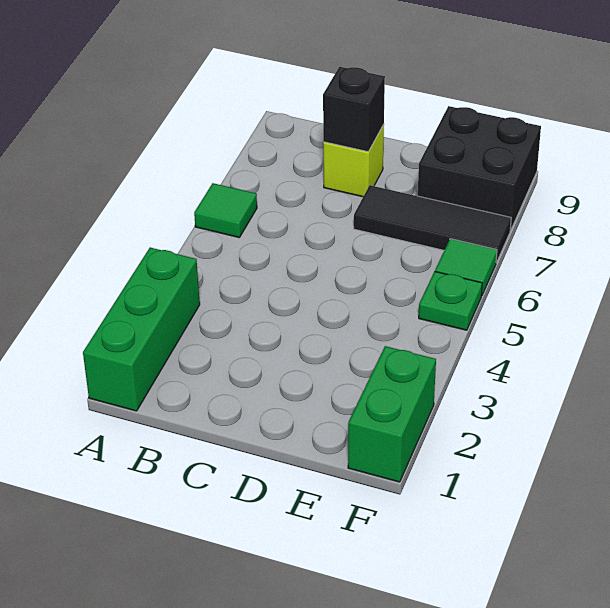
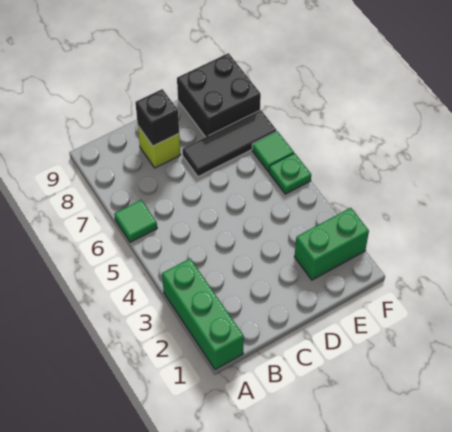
green brick F1:F2 level 1 -> green brick E2:F2 level 1

